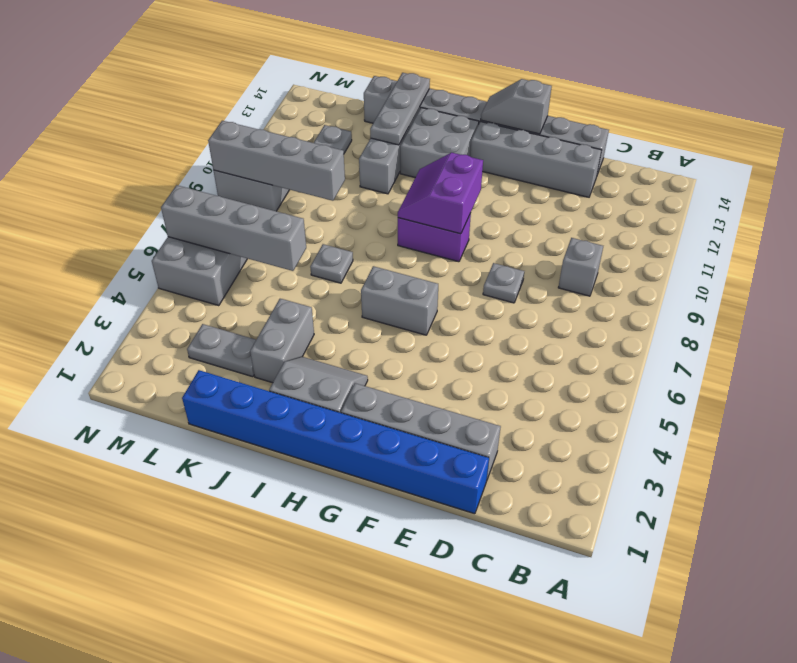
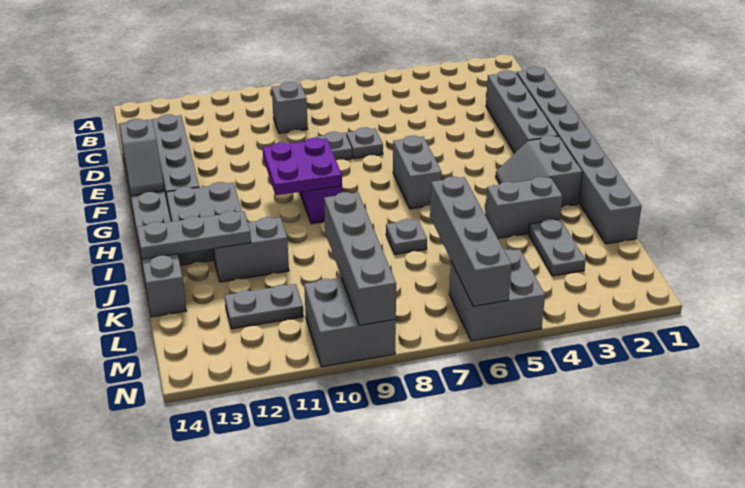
blue brick D1:K1 level 1 -> grey brick D1:K1 level 1
none -> grey plate E7 level 1
purple slope G9:H10 level 2 top G -> purple plate G9:H10 level 2

